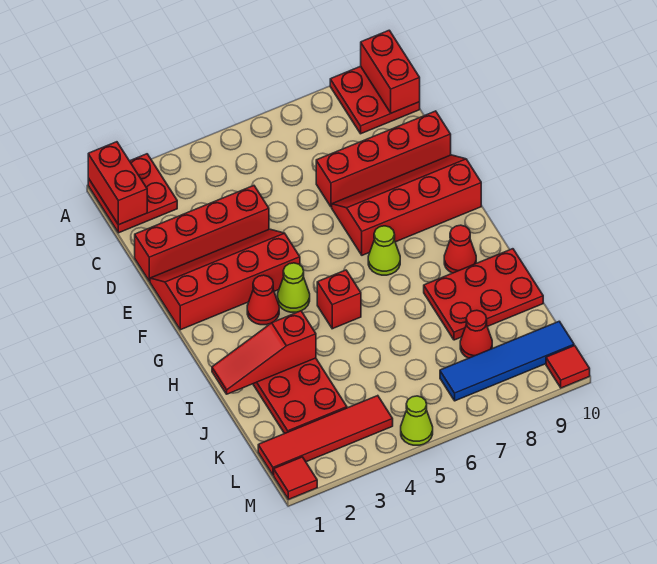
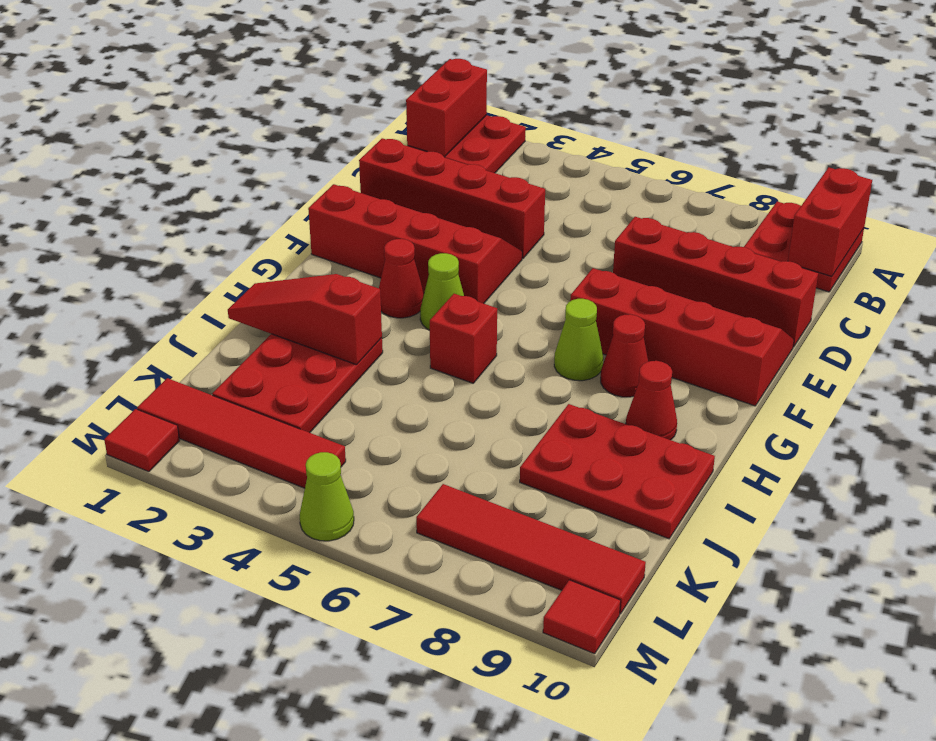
red cone K8 level 1 -> red cone G8 level 1
blue tile L7:L10 level 1 -> red tile L7:L10 level 1

